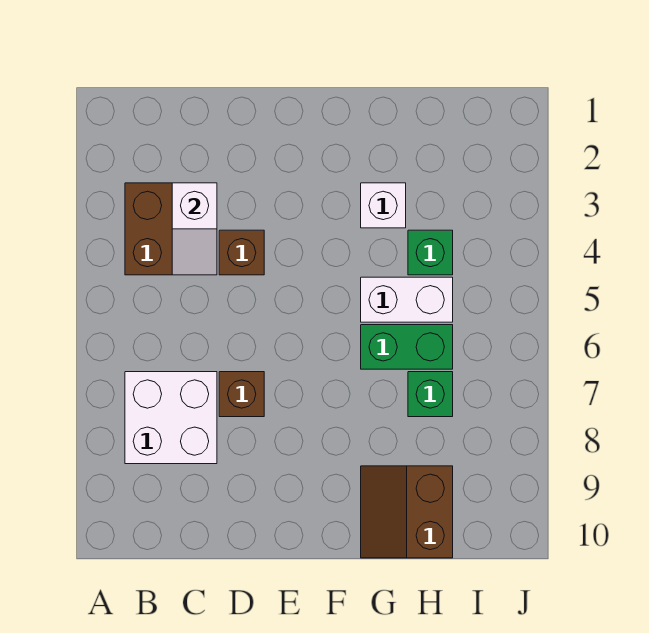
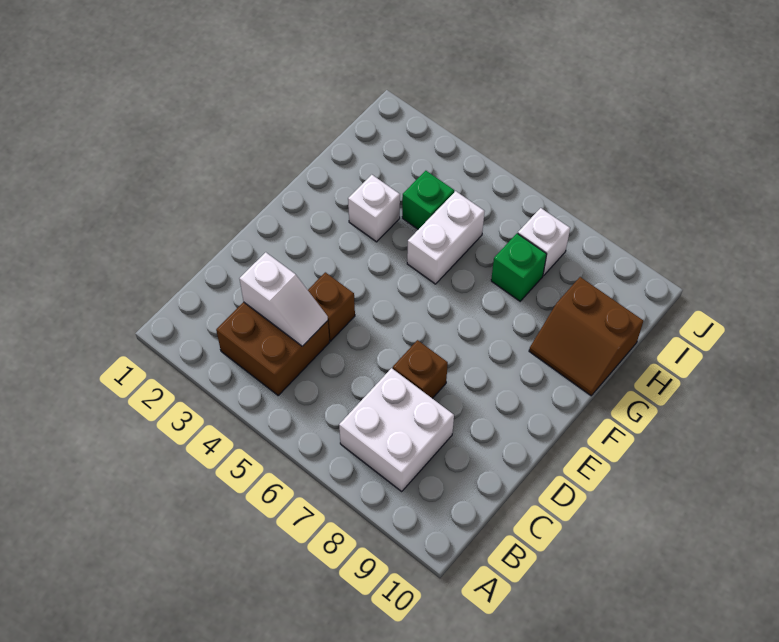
green brick G6:H6 level 1 -> none
none -> white brick I7 level 1

